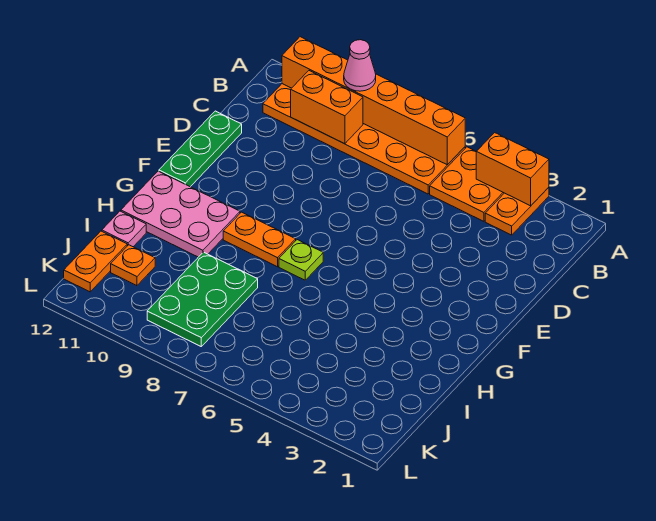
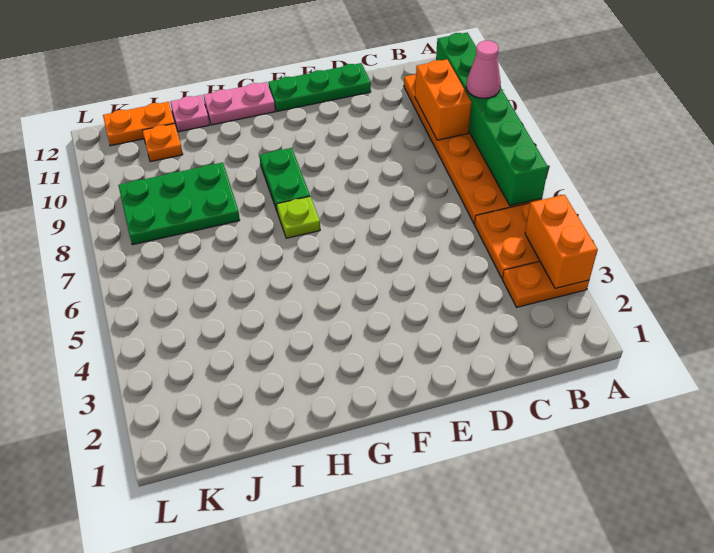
orange brick A6:A11 level 2 -> green brick A6:A11 level 2
orange plate G8:G9 level 1 -> green plate G8:G9 level 1
pink plate G10:H12 level 1 -> pink plate G12:H12 level 1

